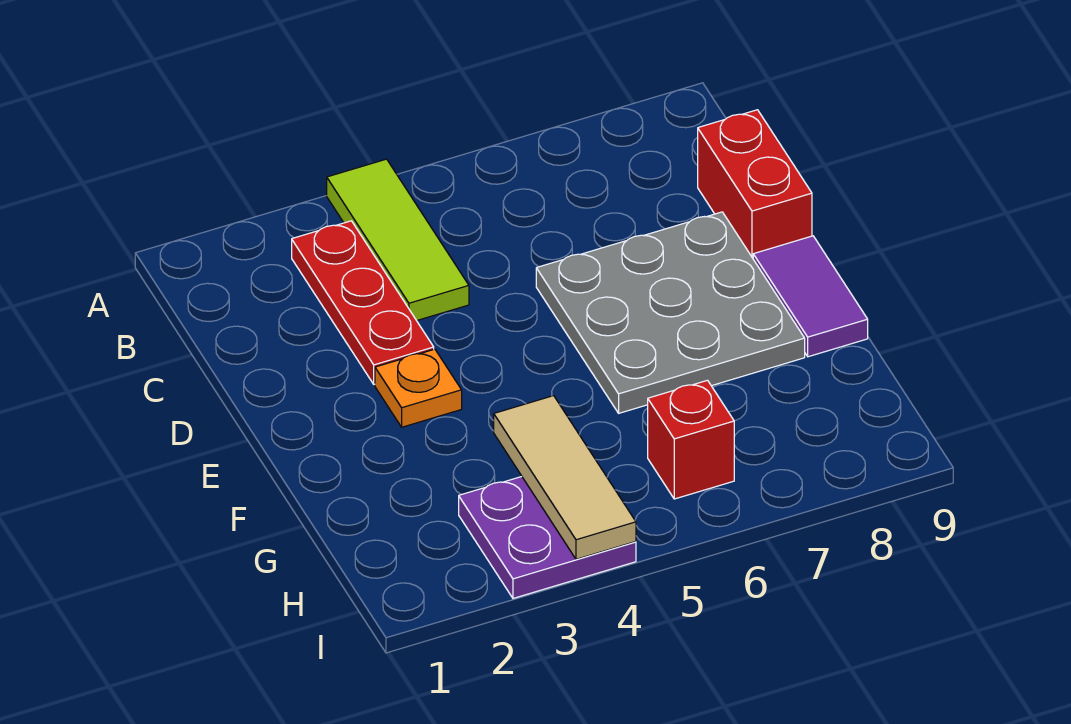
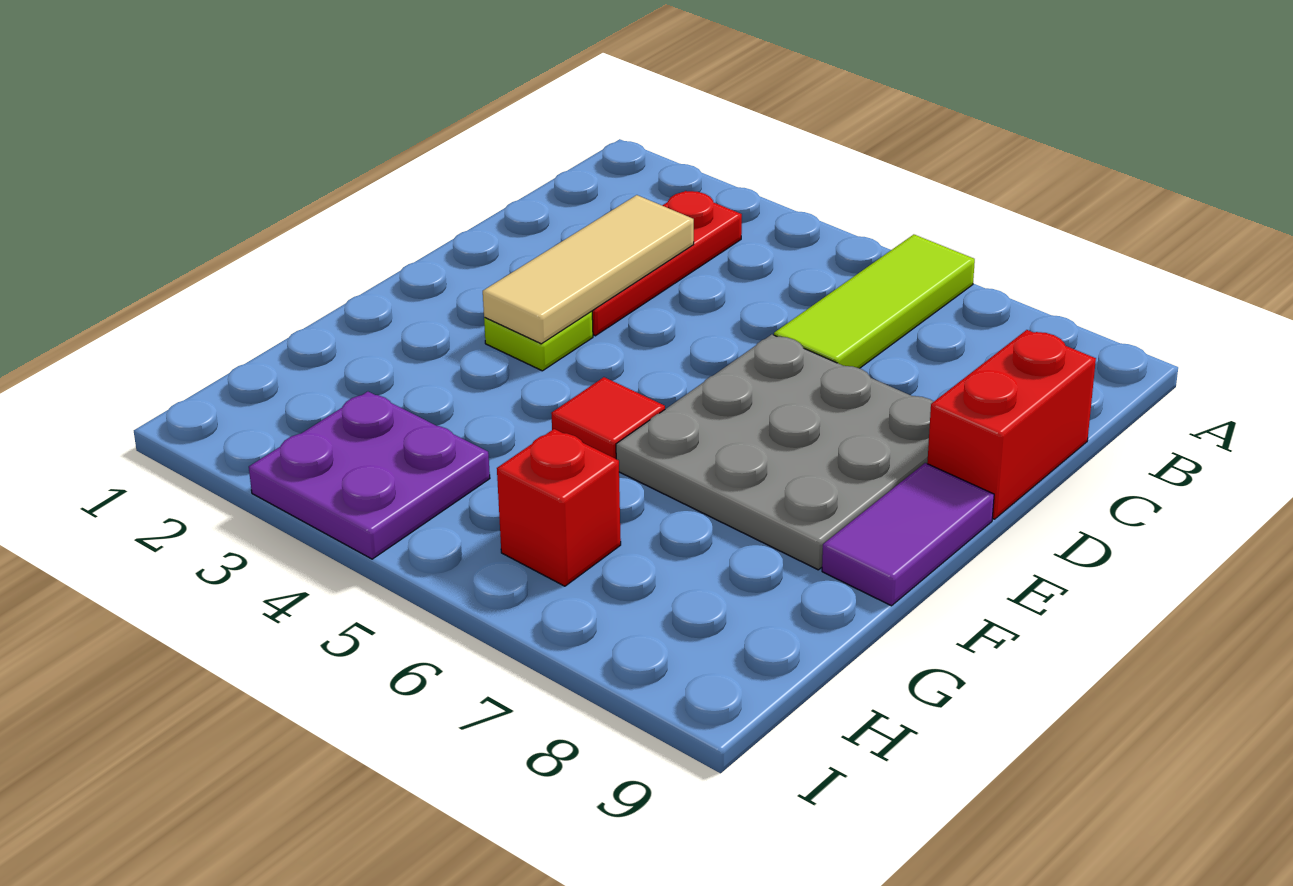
lime tile A4:C4 level 1 -> lime tile A6:C6 level 1
orange plate E3 level 1 -> lime plate E3 level 1
none -> red tile F5 level 1
tan tile G4:I4 level 2 -> tan tile C3:E3 level 2

